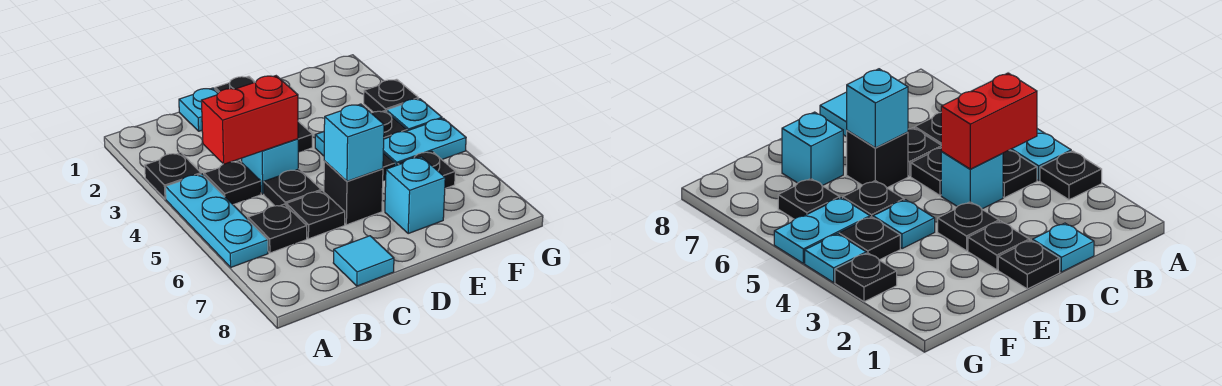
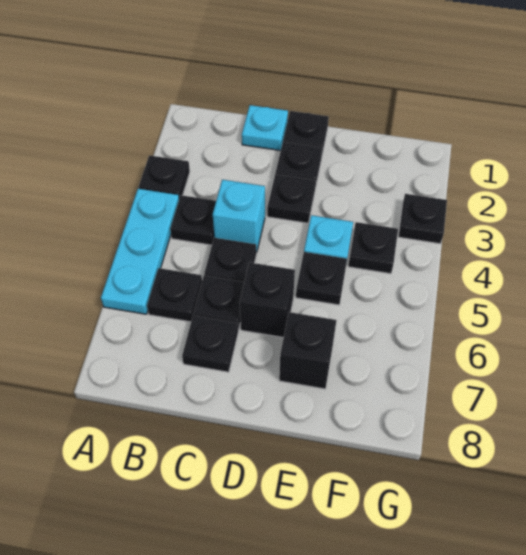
red brick B4:C4 level 2 -> none
cyan tile C8 level 1 -> none
cyan brick D6 level 2 -> none
cyan brick E7 level 1 -> black brick E7 level 1
cyan plate F5:G5 level 1 -> none
black plate F6 level 1 -> black plate C7 level 1
cyan plate G4 level 1 -> none

